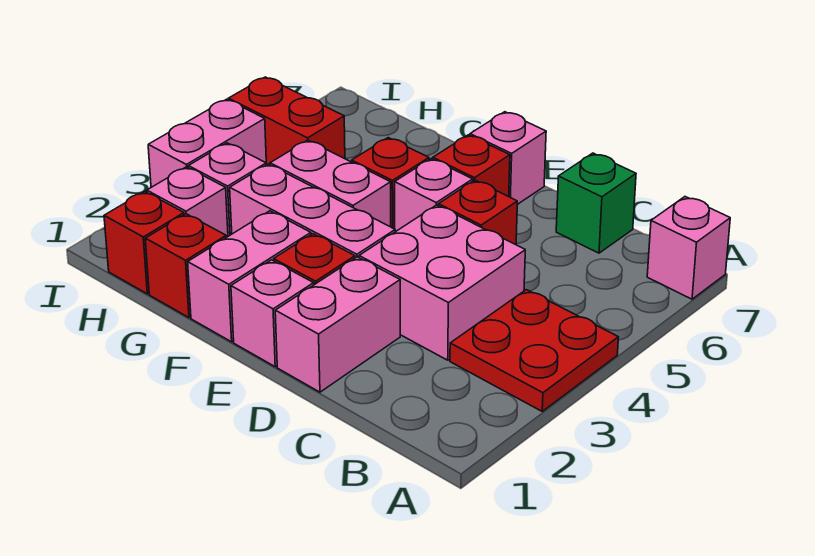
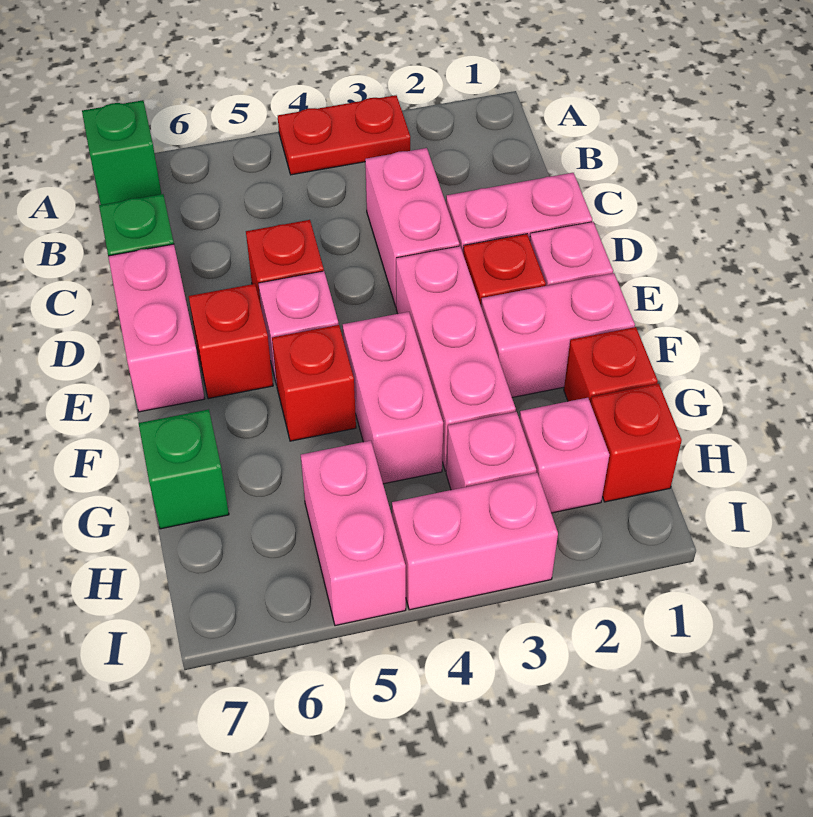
red plate A3:B4 level 1 -> red plate A3:A4 level 1
pink brick A7 level 1 -> green brick A7 level 1
pink brick C3:D4 level 1 -> pink brick C3:D3 level 1
pink brick E7 level 1 -> pink brick D7:E7 level 1
none -> green brick G7 level 1
red brick H5:I5 level 1 -> pink brick H5:I5 level 1

